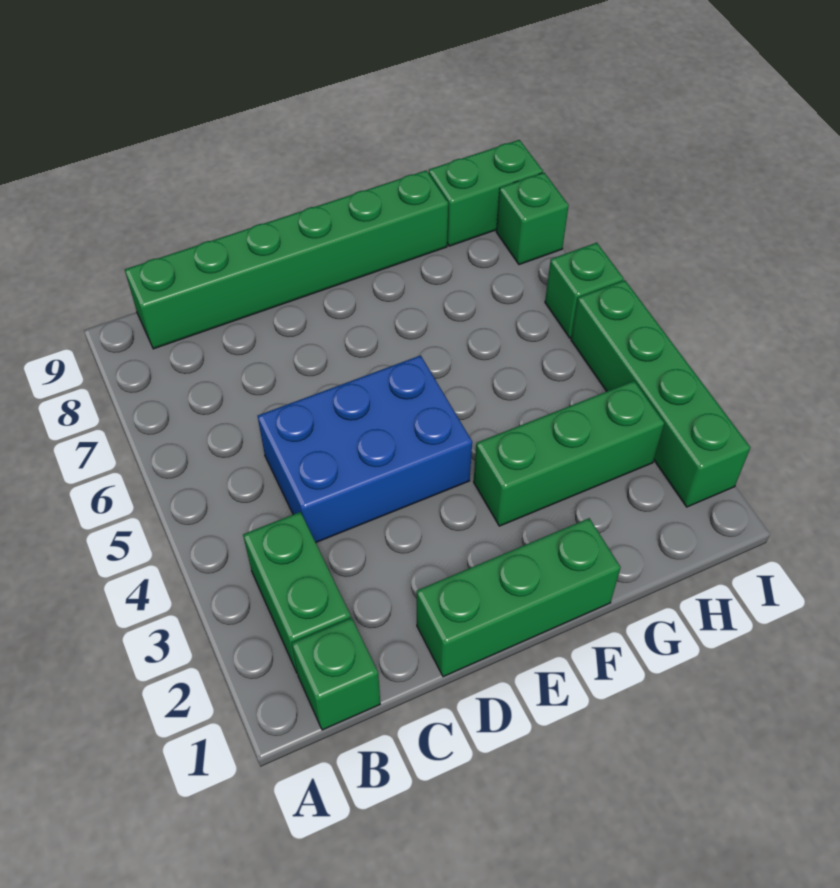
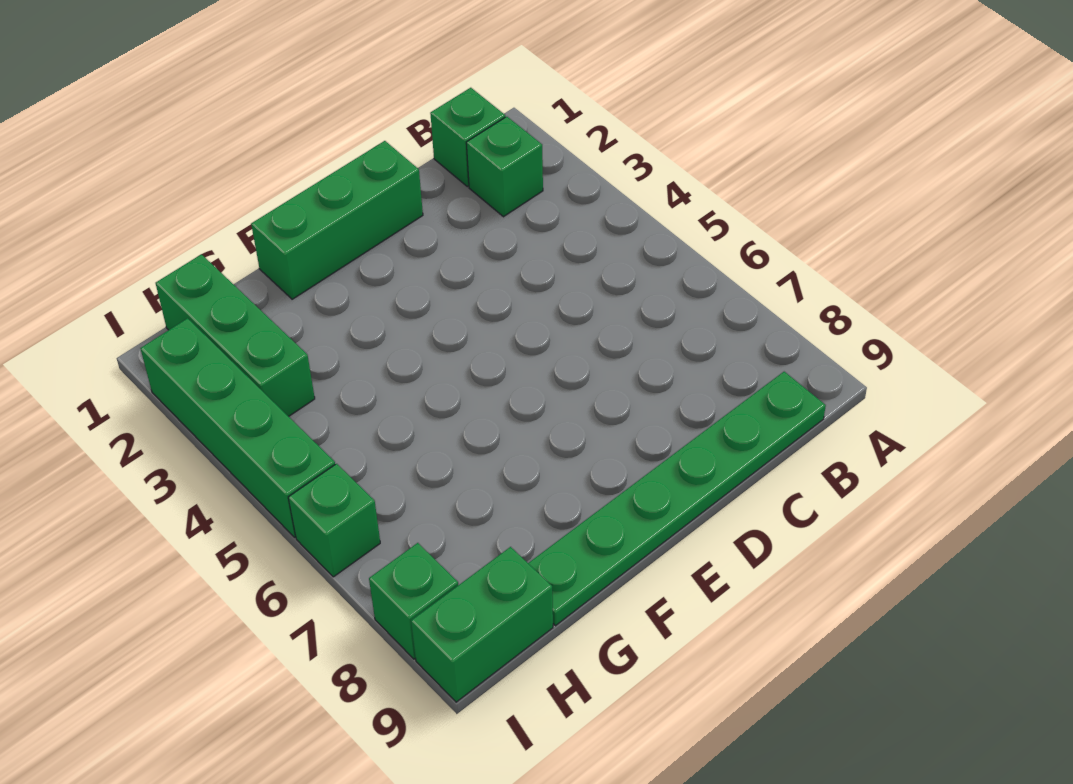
green brick B2:B3 level 1 -> green brick B2 level 1
green brick B9:G9 level 1 -> green plate B9:G9 level 1
blue brick C4:E5 level 1 -> none
green brick F3:H3 level 1 -> green brick H1:H3 level 1

